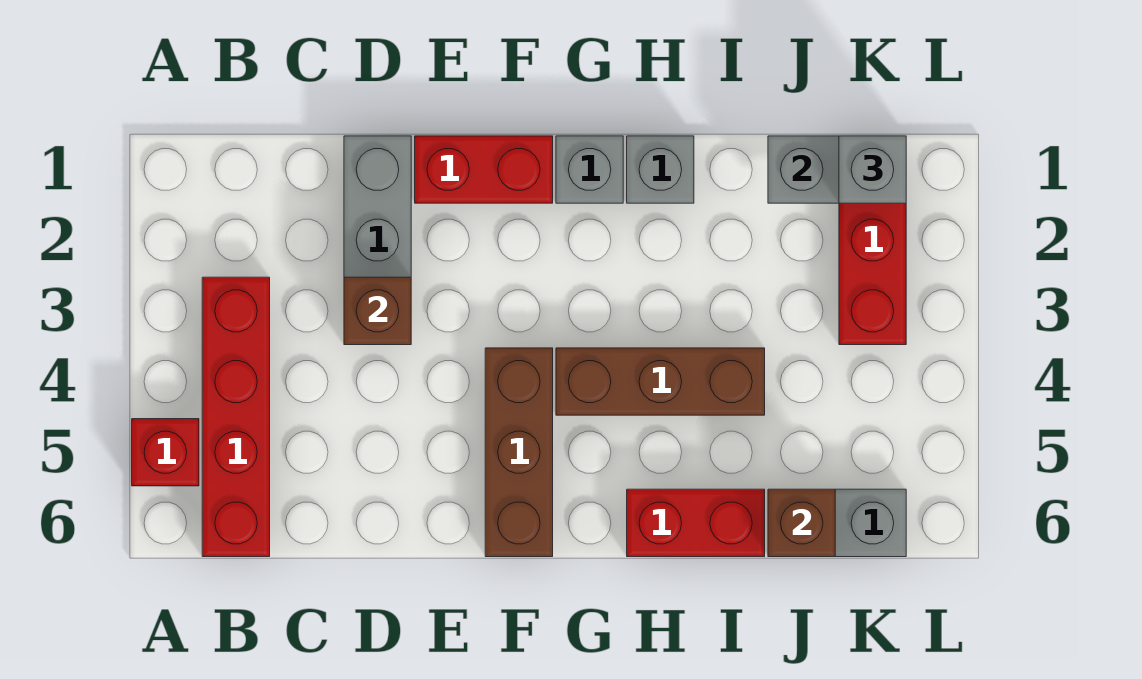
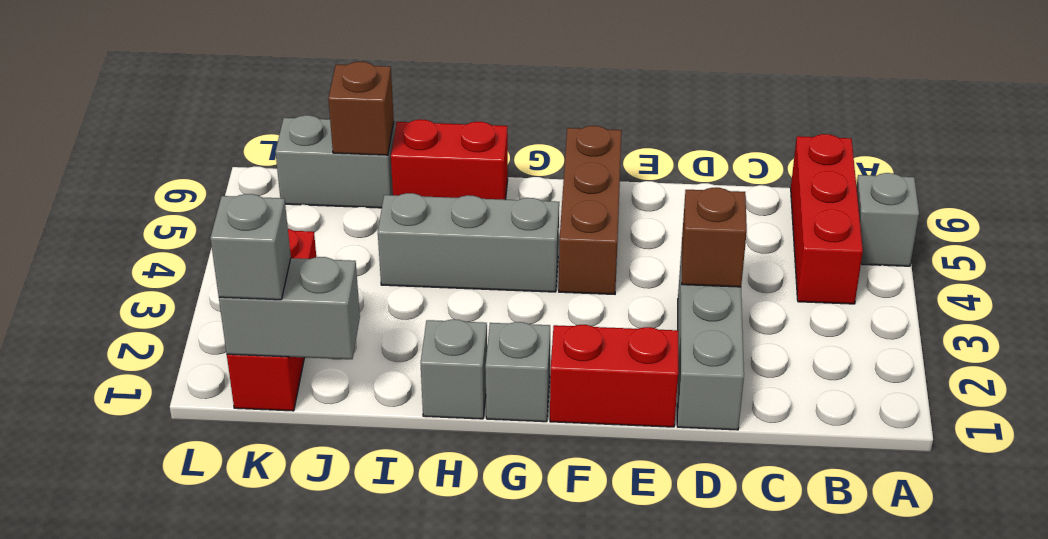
red brick A5 level 1 -> grey brick A5 level 1
red brick B3:B6 level 1 -> red brick B4:B6 level 1
brown brick G4:I4 level 1 -> grey brick G4:I4 level 1

